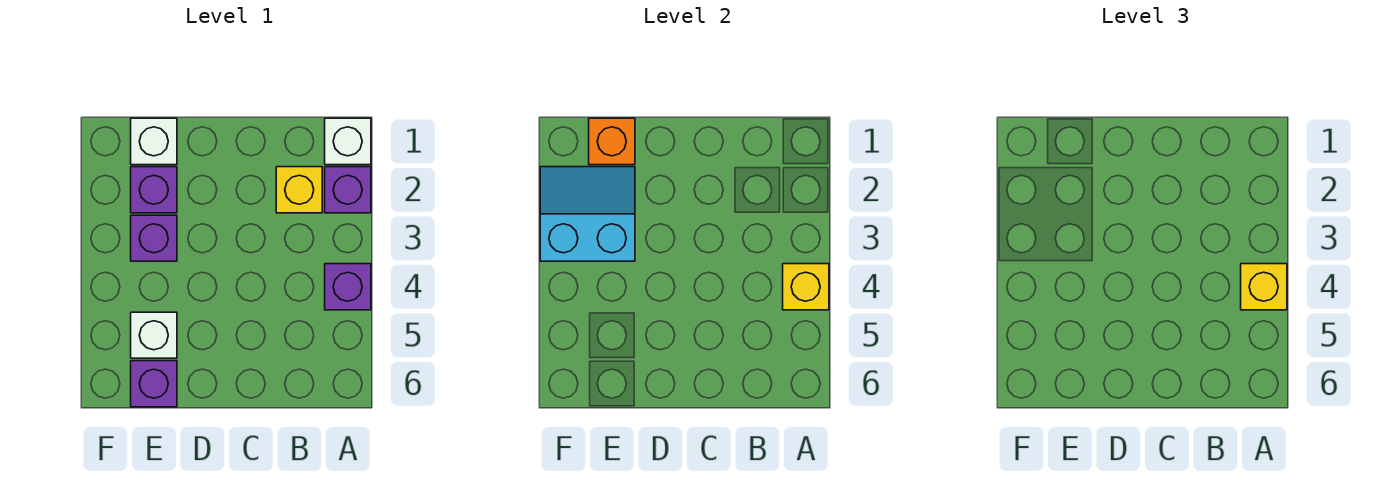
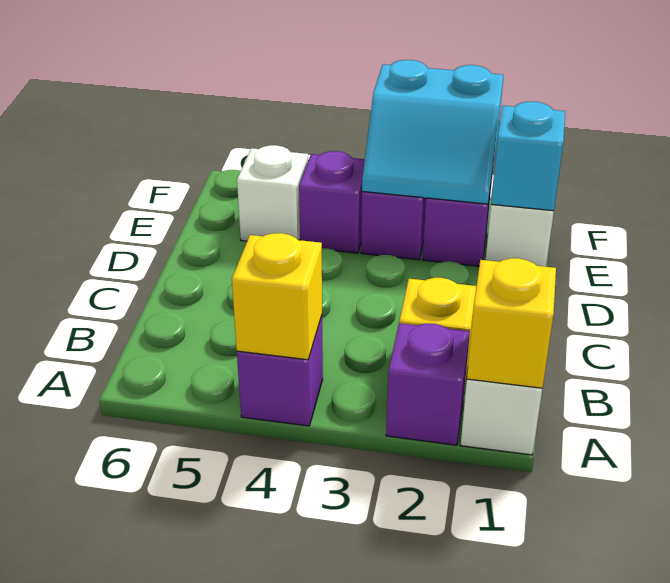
yellow brick A4 level 3 -> yellow brick A1 level 2
orange brick E1 level 2 -> cyan brick E1 level 2
cyan slope E2:F3 level 2 top 3 -> cyan slope E2:F3 level 2 top F
purple brick E6 level 1 -> purple brick E4 level 1

